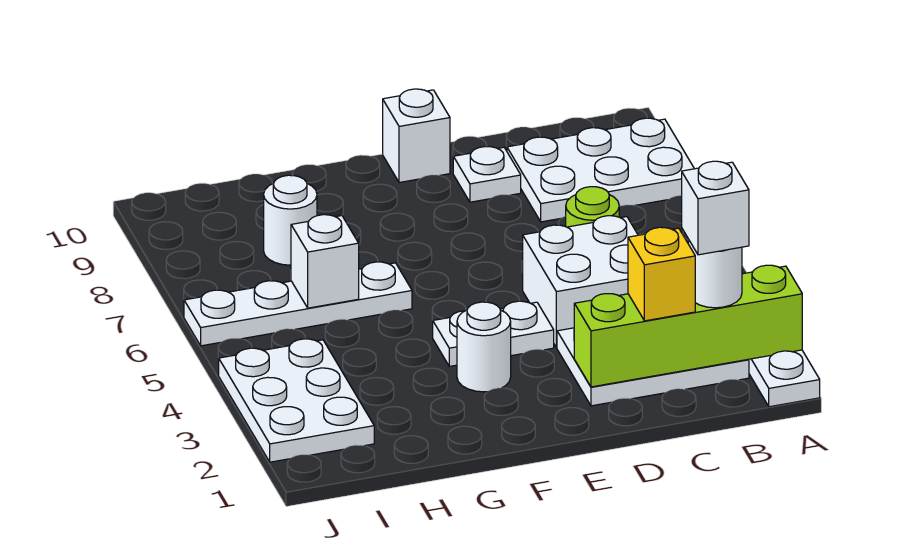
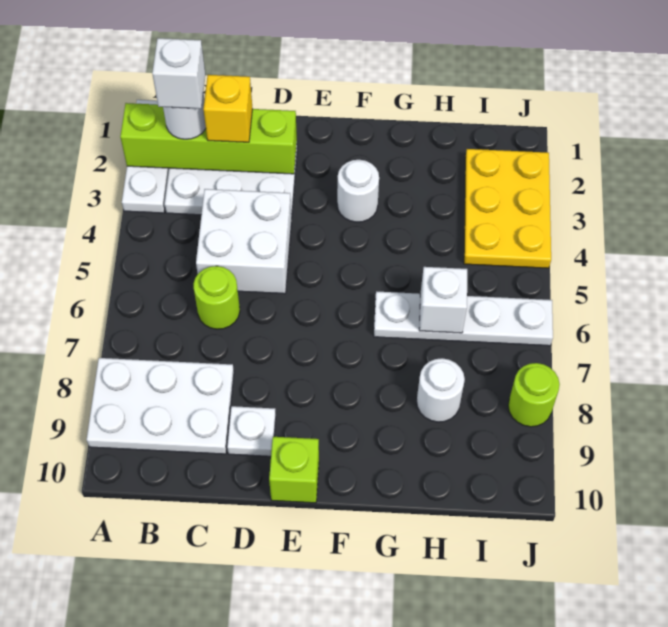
white plate E4:F4 level 1 -> none
white brick E10 level 1 -> lime brick E10 level 1
white plate I2:J4 level 1 -> yellow plate I2:J4 level 1
none -> lime round brick J8 level 1

